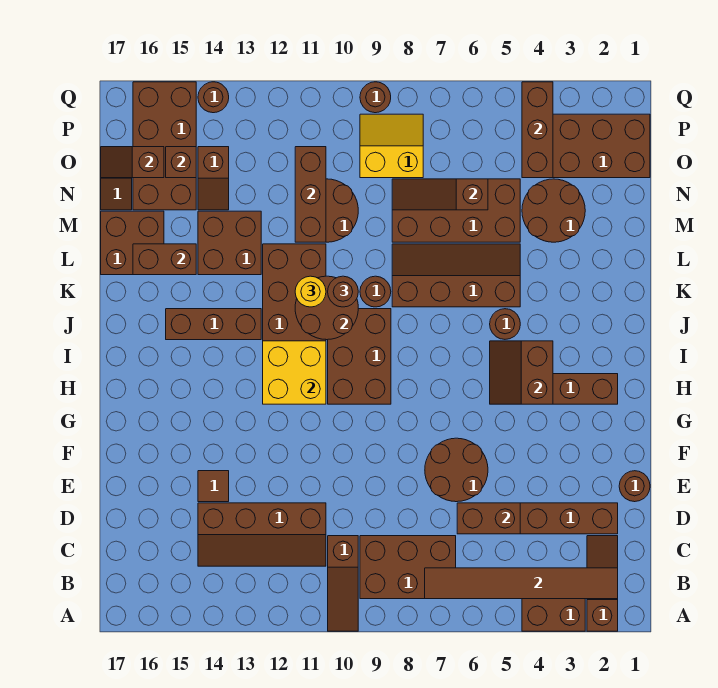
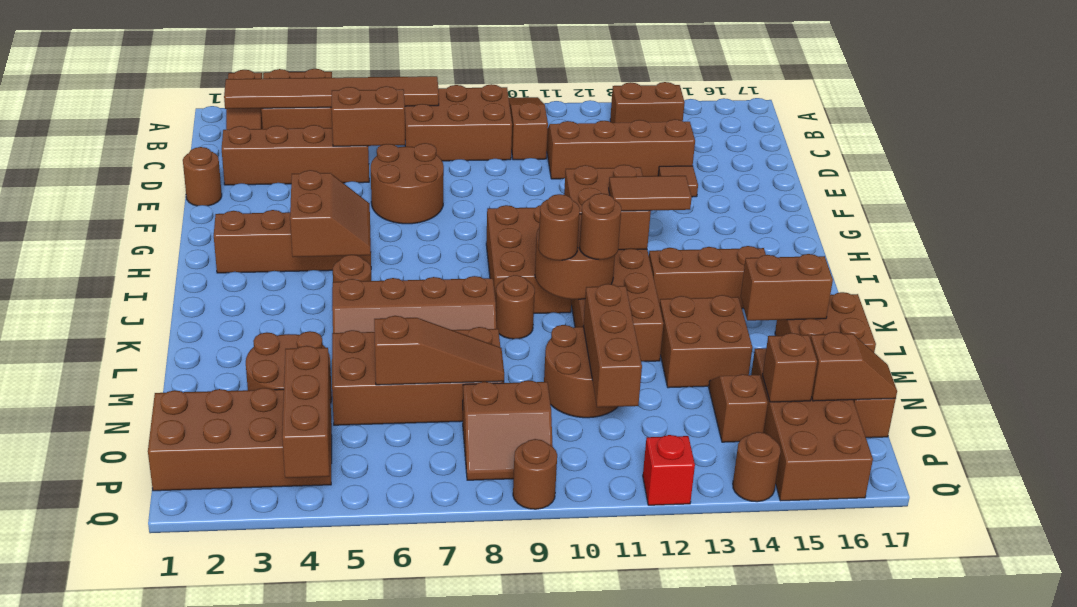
none -> brown brick B13:B14 level 1
yellow brick H11:I12 level 2 -> brown brick H11:I12 level 2
none -> brown tile I12:I13 level 3
yellow round brick K11 level 3 -> brown round brick K11 level 3
yellow slope O8:P9 level 1 top O -> brown slope O8:P9 level 1 top O
none -> red brick Q12 level 1

